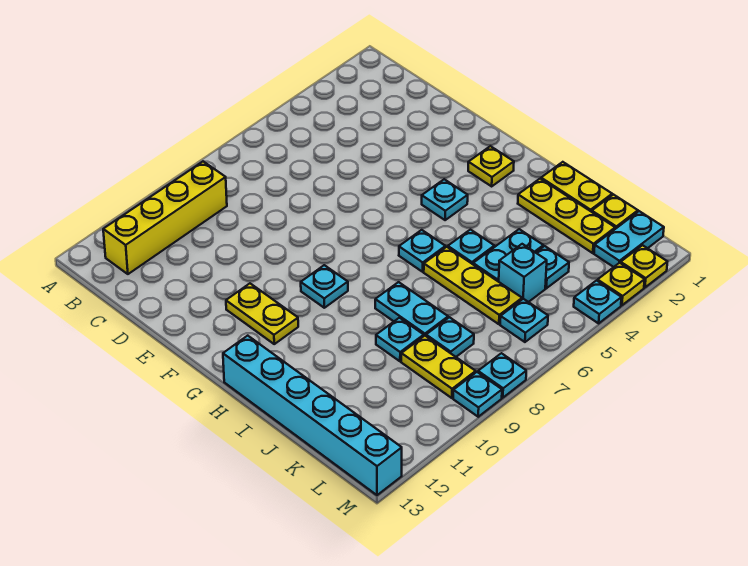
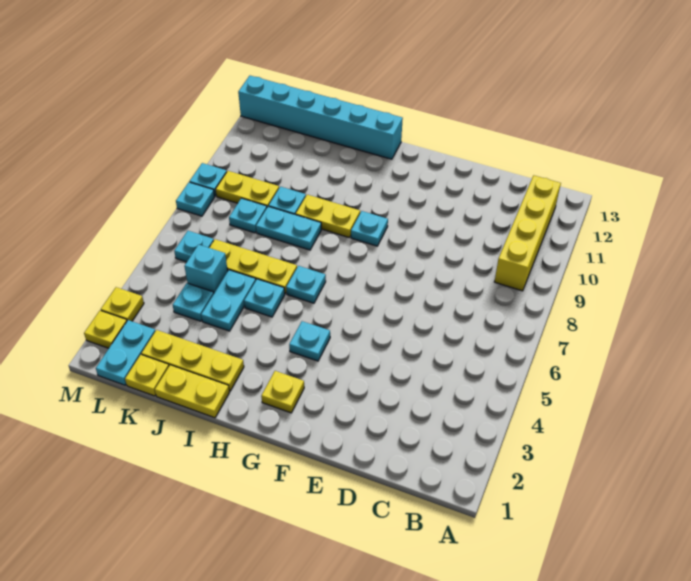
yellow plate F11:G11 level 1 -> yellow plate H9:I9 level 1
cyan plate M4 level 1 -> none

